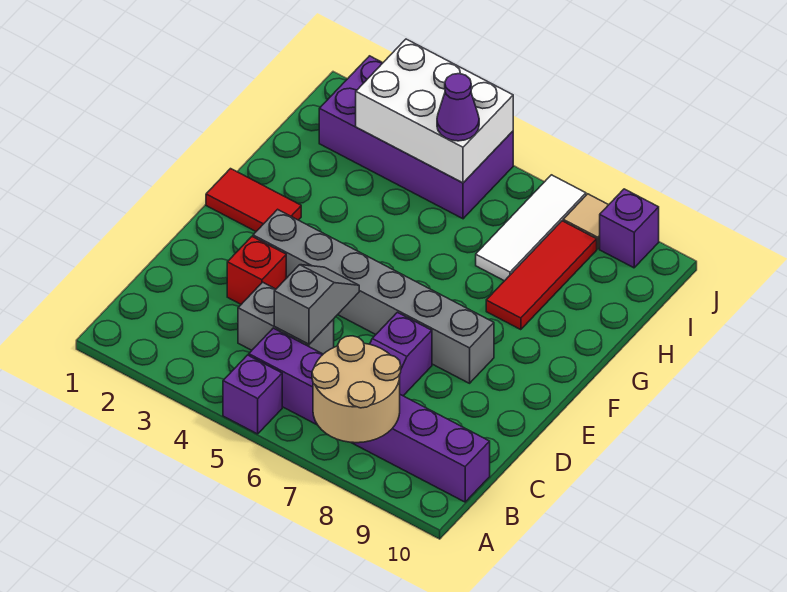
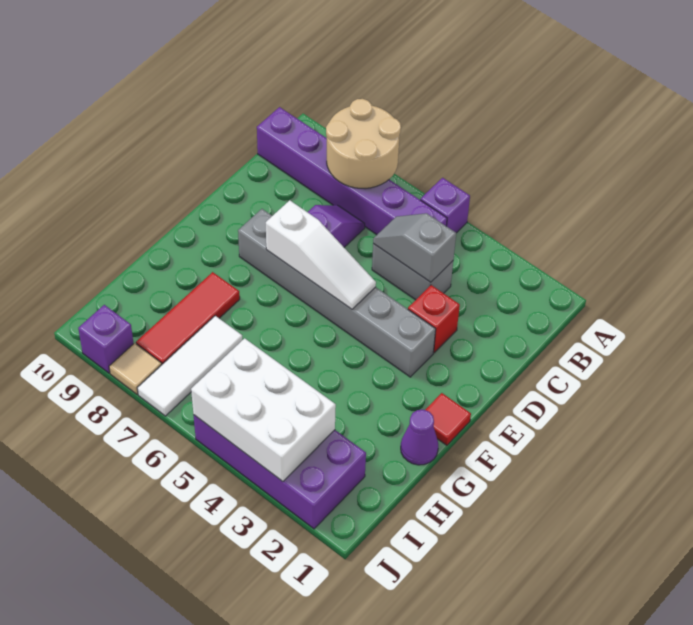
grey slope C5:D5 level 2 top C -> grey slope C4:C5 level 2 top 4
none -> white slope E5:E7 level 2 top 7
red tile F1:F2 level 1 -> red tile F1 level 1
purple cone I5 level 3 -> purple cone G1 level 1

